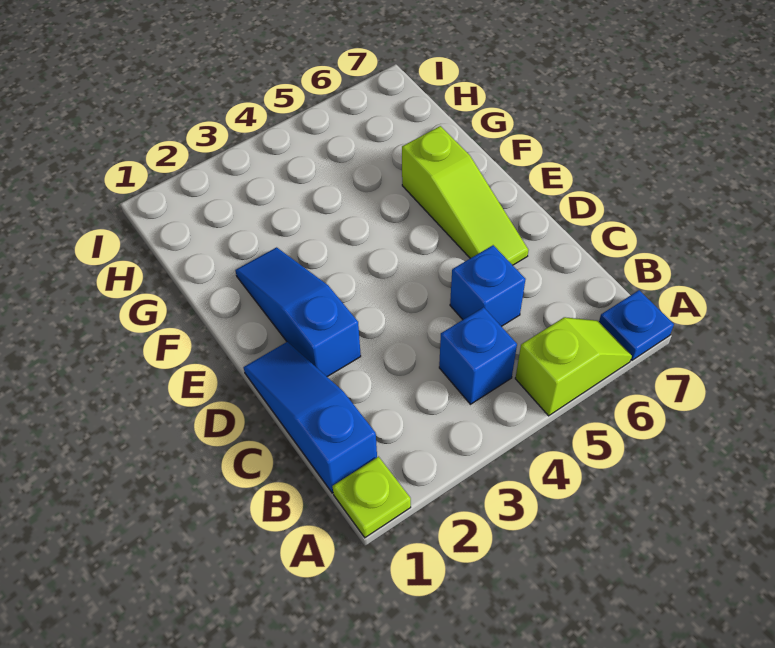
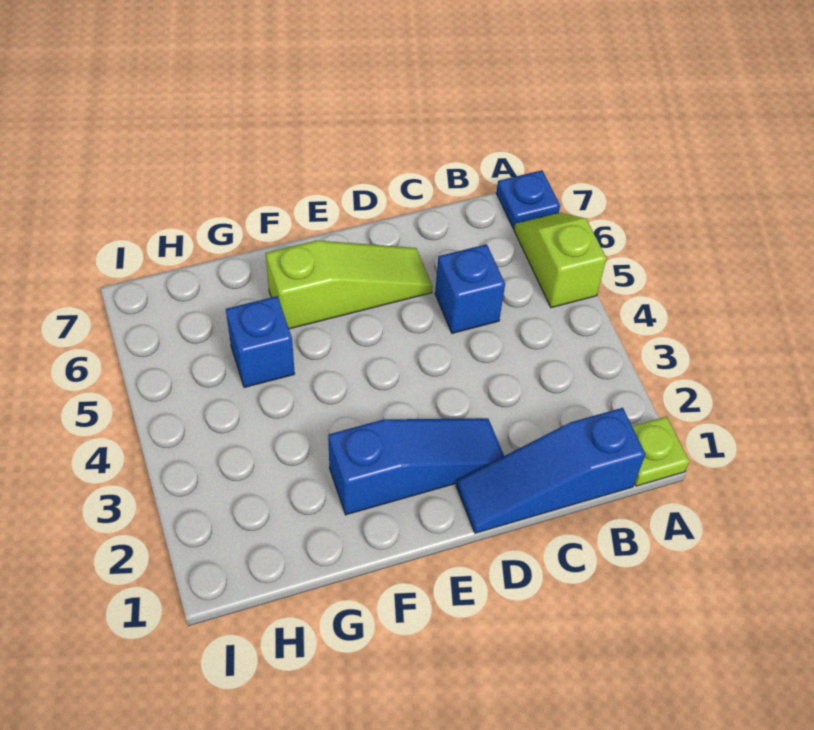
blue brick B4 level 1 -> blue brick G5 level 1
blue slope D2:F2 level 1 top D -> blue slope D2:F2 level 1 top F

